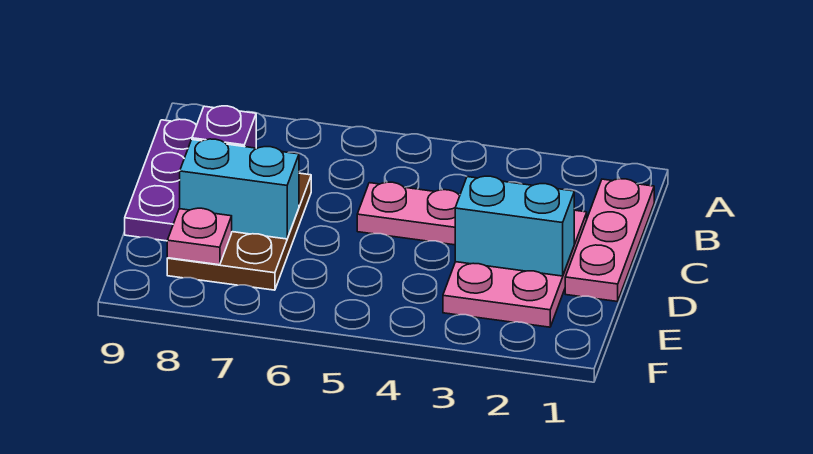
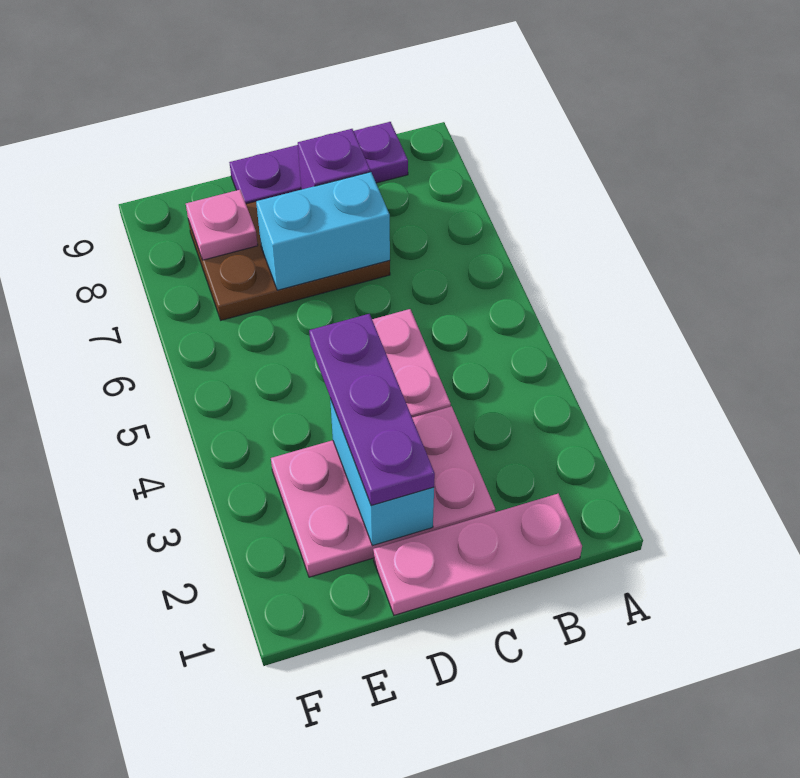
none -> purple plate D2:D4 level 3
cyan brick D7:D8 level 2 -> cyan brick C7:D7 level 2

